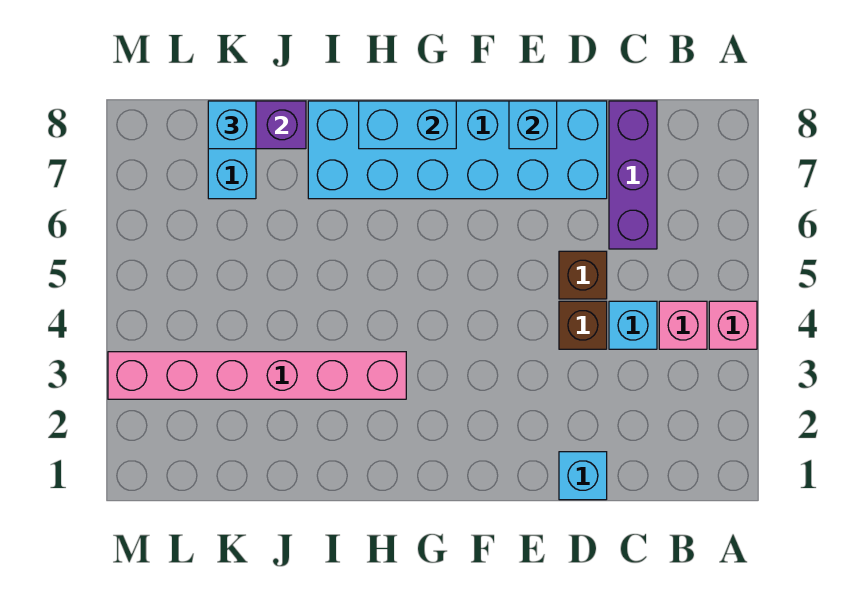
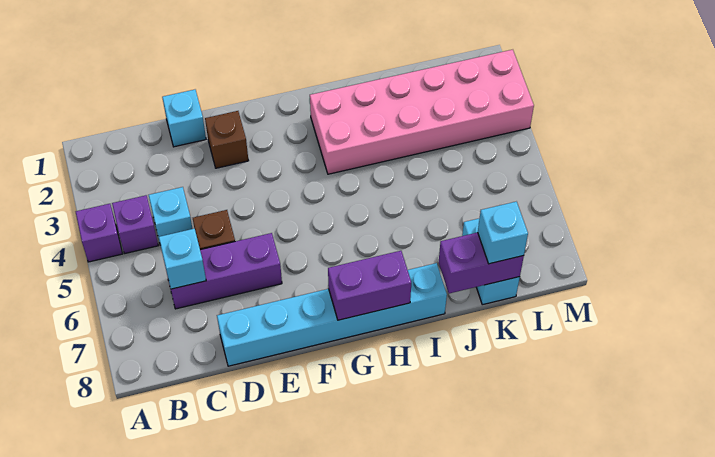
pink brick A4 level 1 -> purple brick A4 level 1
pink brick B4 level 1 -> purple brick B4 level 1
purple brick C6:C8 level 1 -> purple brick C6:E6 level 1
brown brick D4 level 1 -> brown brick E2 level 1
cyan brick D7:I8 level 1 -> cyan brick D8:I8 level 1
cyan brick E8 level 2 -> cyan brick C6 level 2
cyan brick G8:H8 level 2 -> purple brick G8:H8 level 2
pink brick H3:M3 level 1 -> pink brick H2:M3 level 1

